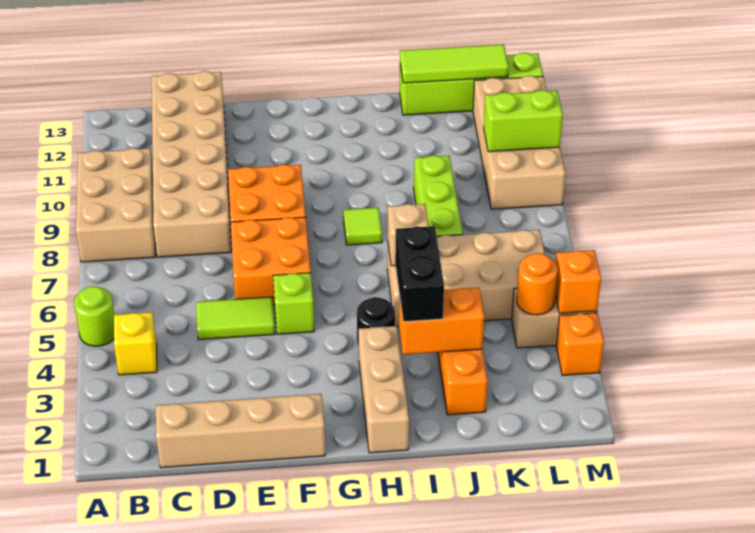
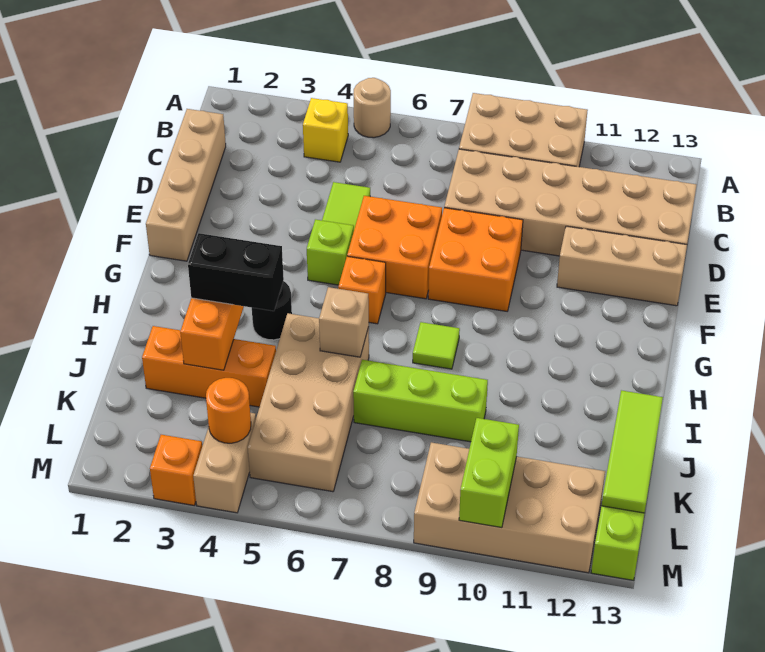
lime round brick A5 level 1 -> tan round brick A5 level 1
tan brick H1:H3 level 1 -> tan brick E11:E13 level 1
orange brick M4 level 2 -> orange brick G6 level 1

